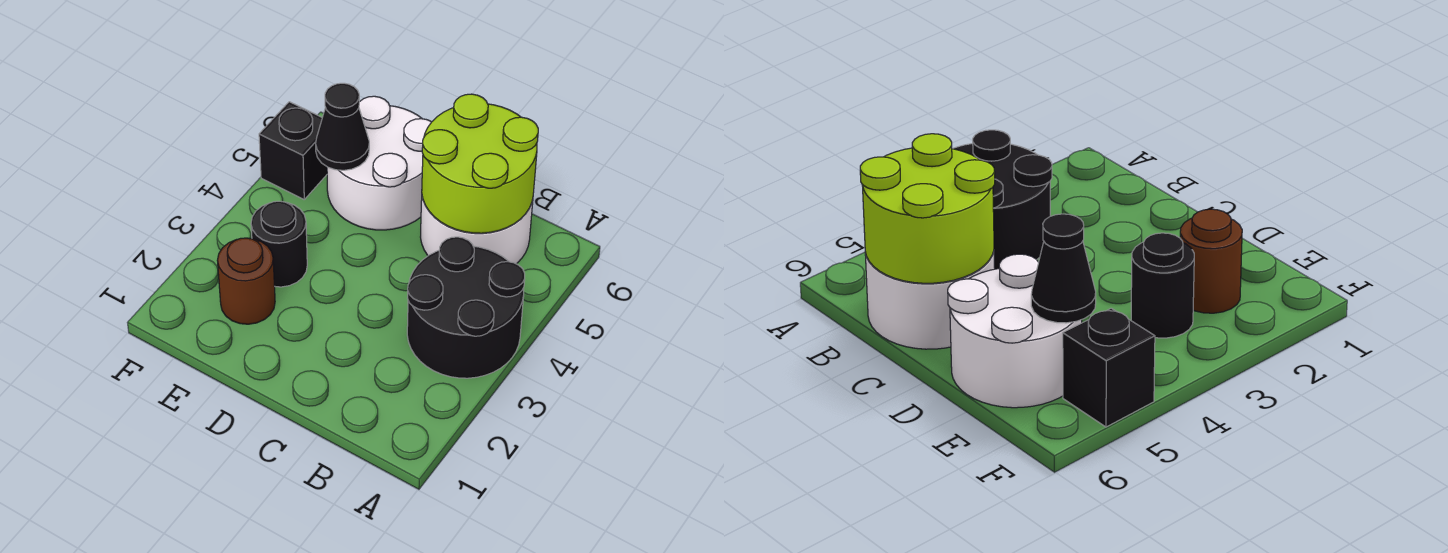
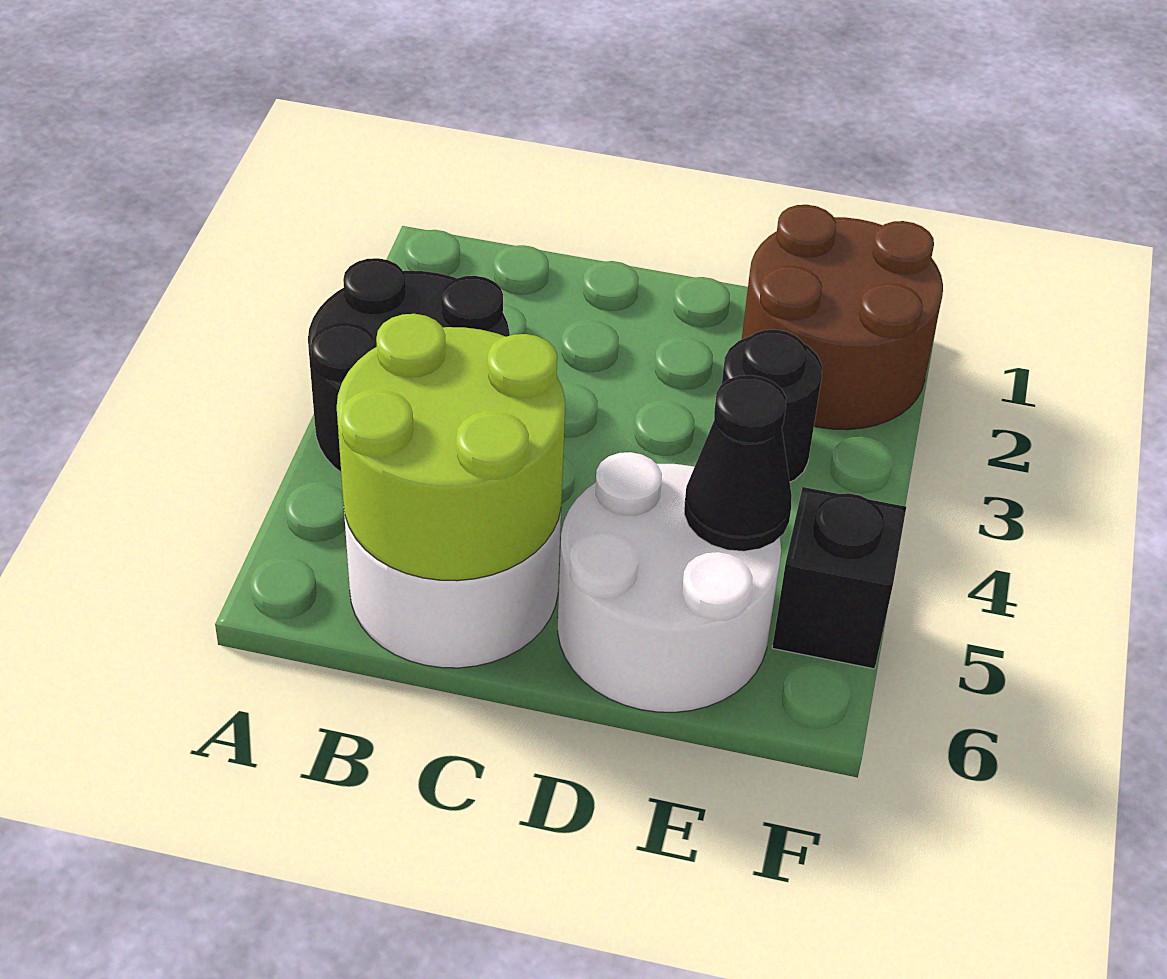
brown round brick E2 level 1 -> brown round brick E1:F2 level 1

